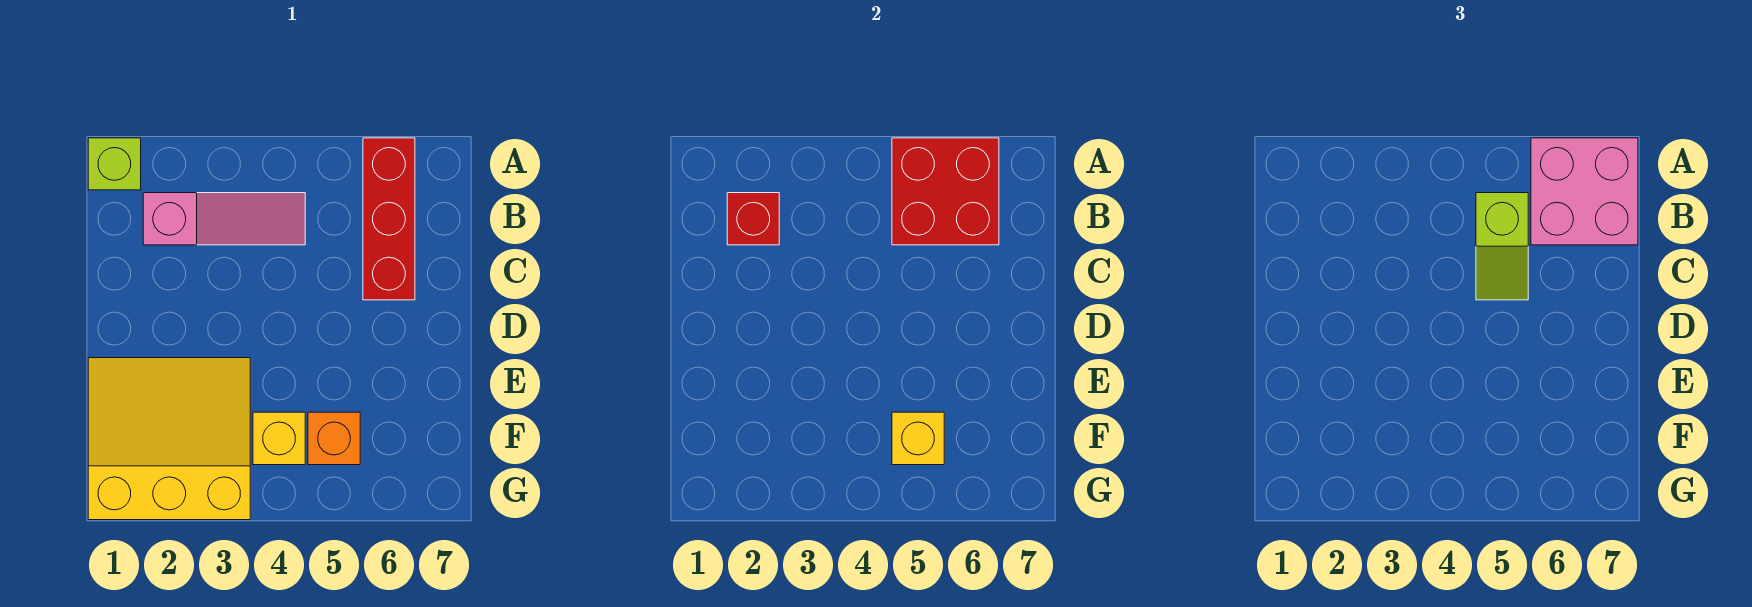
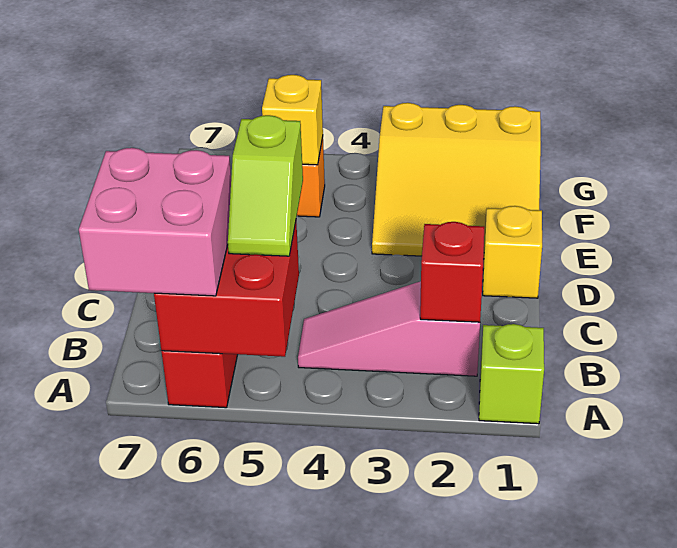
lime slope B5:C5 level 3 top B -> lime slope B5:C5 level 3 top C
yellow brick F4 level 1 -> yellow brick D1 level 1

